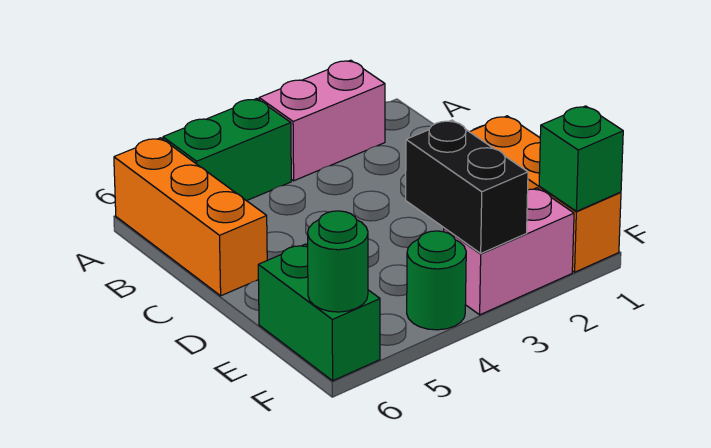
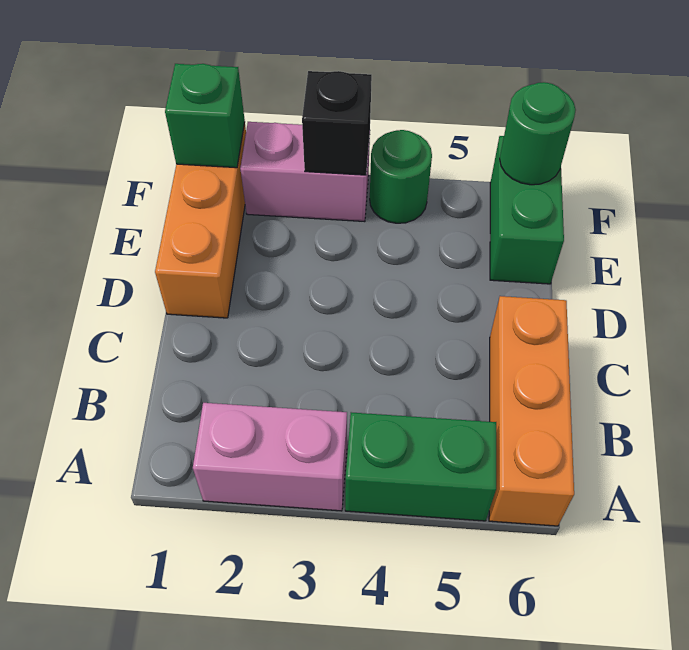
black brick E3:F3 level 2 -> black brick F3 level 2

